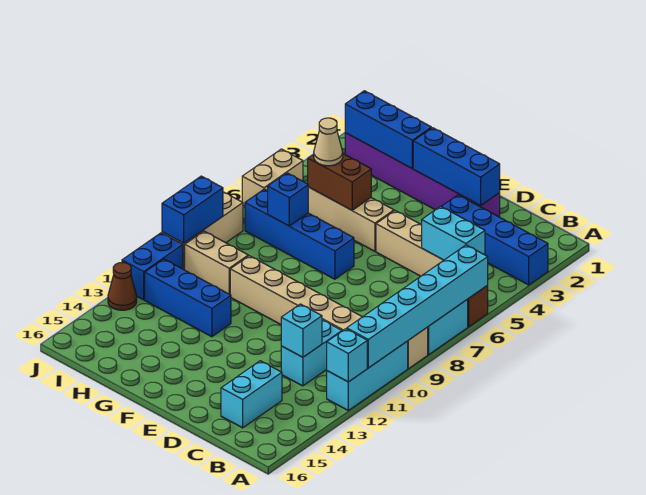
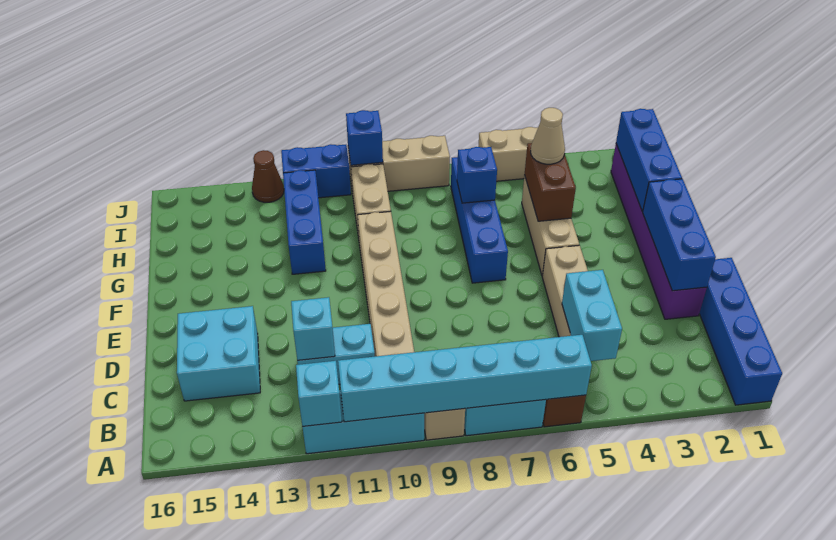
blue brick A3:D3 level 1 -> blue brick A1:D1 level 1
cyan brick C14:C15 level 1 -> cyan brick C14:D15 level 1
blue brick J9:J10 level 2 -> blue brick J10 level 2

